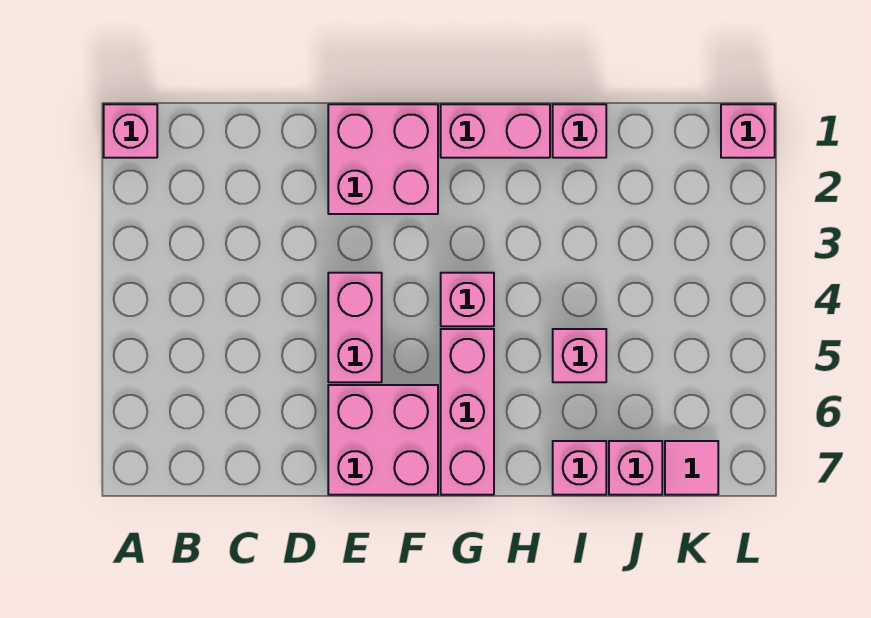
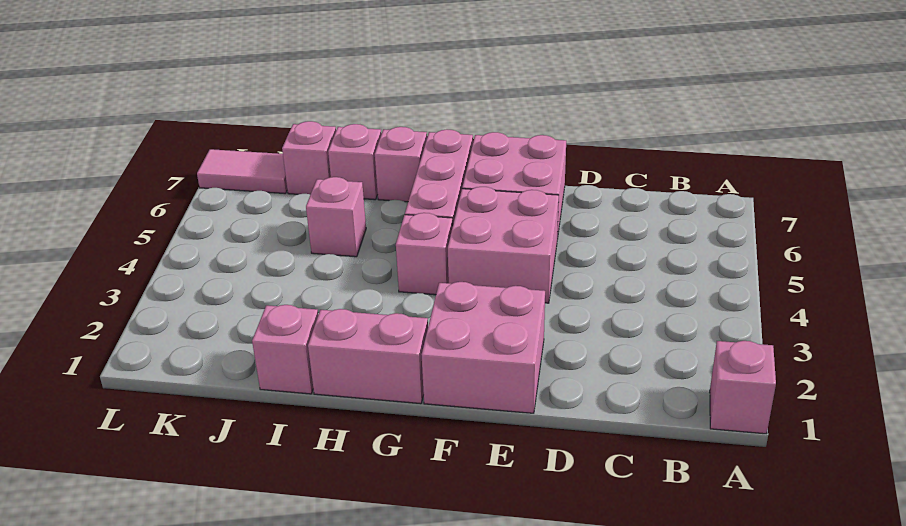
pink brick E4:E5 level 1 -> pink brick E4:F5 level 1
pink tile K7 level 1 -> pink tile K7:L7 level 1
pink brick L1 level 1 -> pink brick H7 level 1

